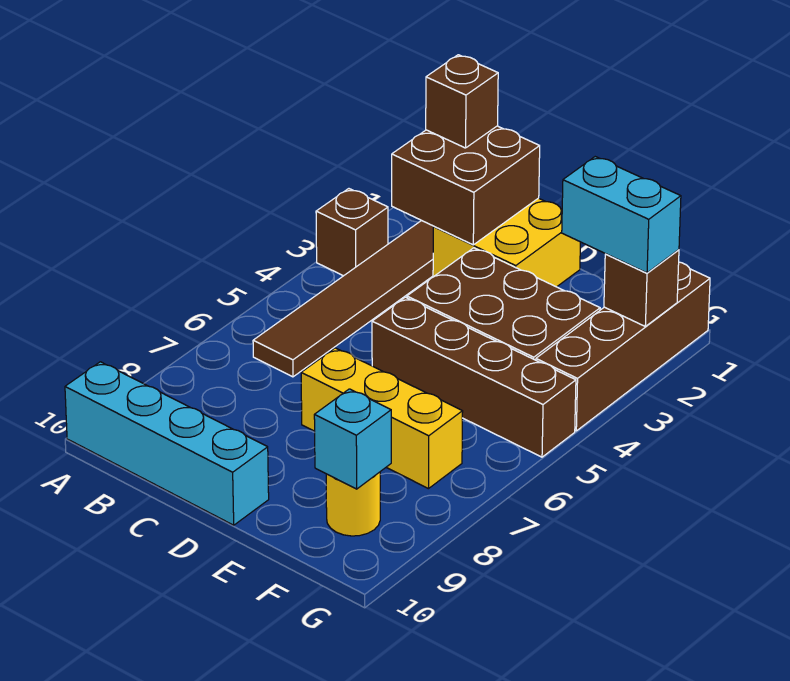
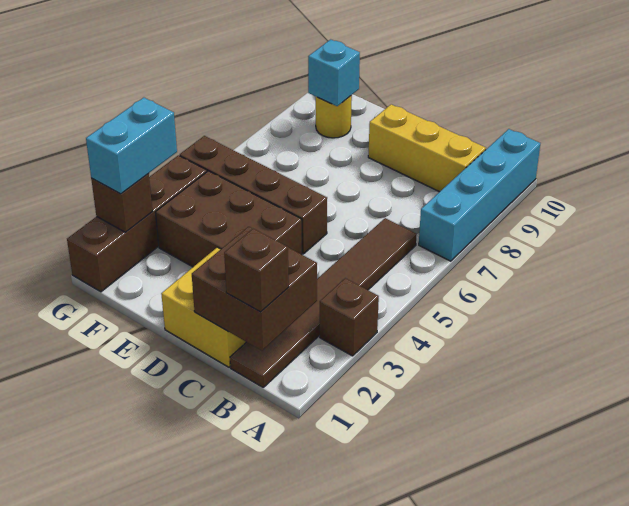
cyan brick A10:D10 level 1 -> cyan brick A7:A10 level 1
yellow brick D7:F7 level 1 -> yellow brick B9:D9 level 1
cyan brick F2:G2 level 3 -> cyan brick G2:G3 level 3

